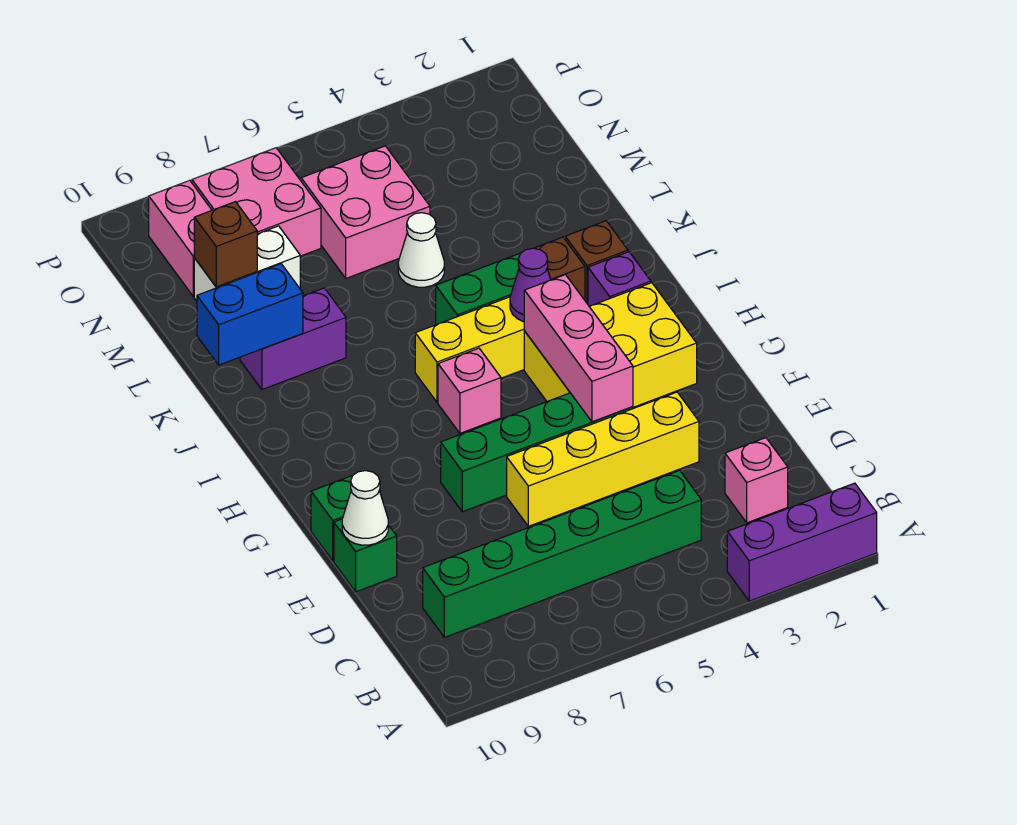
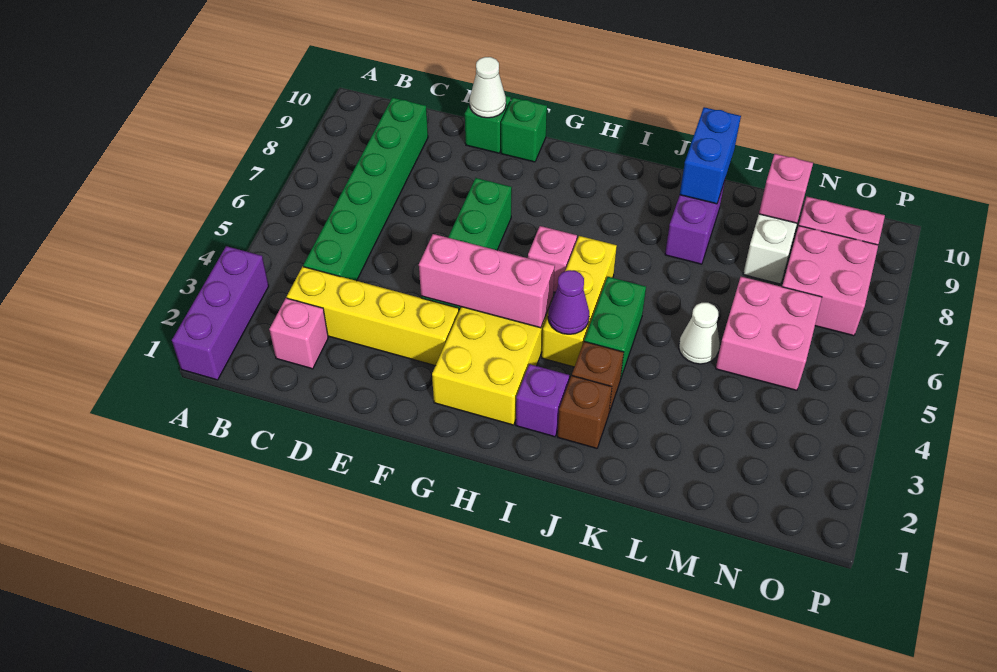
yellow brick E3:E6 level 1 -> yellow brick C3:F3 level 1
brown brick M9 level 2 -> pink brick M9 level 2

